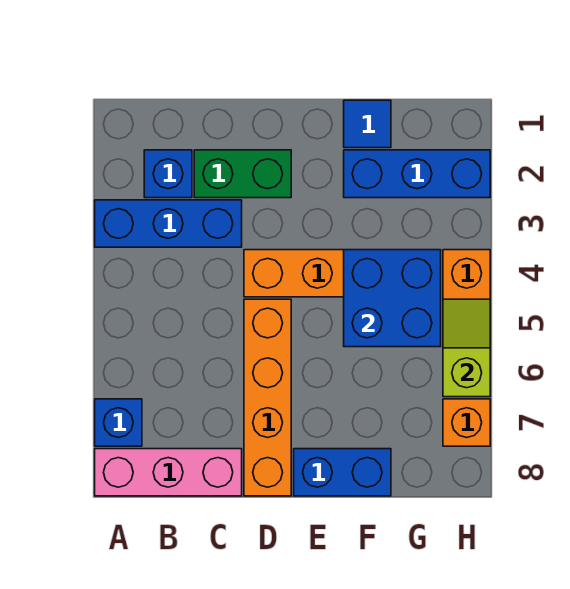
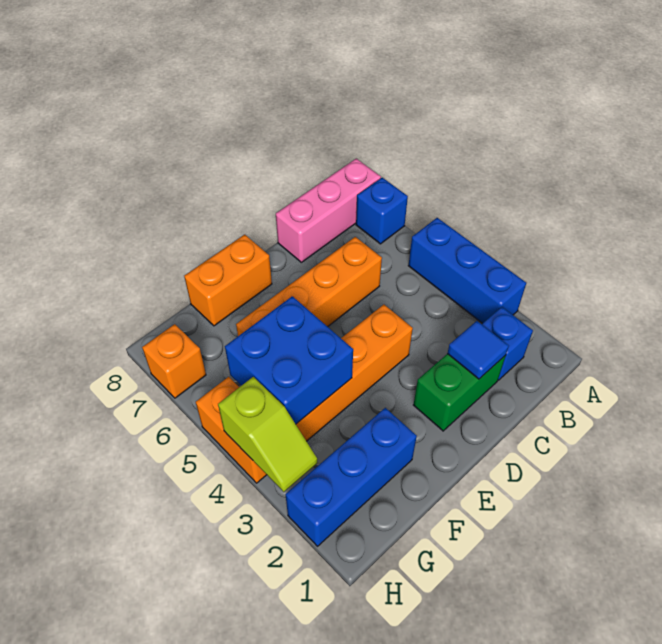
blue brick A3:C3 level 1 -> blue brick A3:A5 level 1
orange brick D5:D8 level 1 -> orange brick C6:F6 level 1
blue brick E8:F8 level 1 -> orange brick E8:F8 level 1
blue tile F1 level 1 -> blue tile C2 level 2
lime slope H5:H6 level 2 top 6 -> lime slope H3:H4 level 2 top 4

